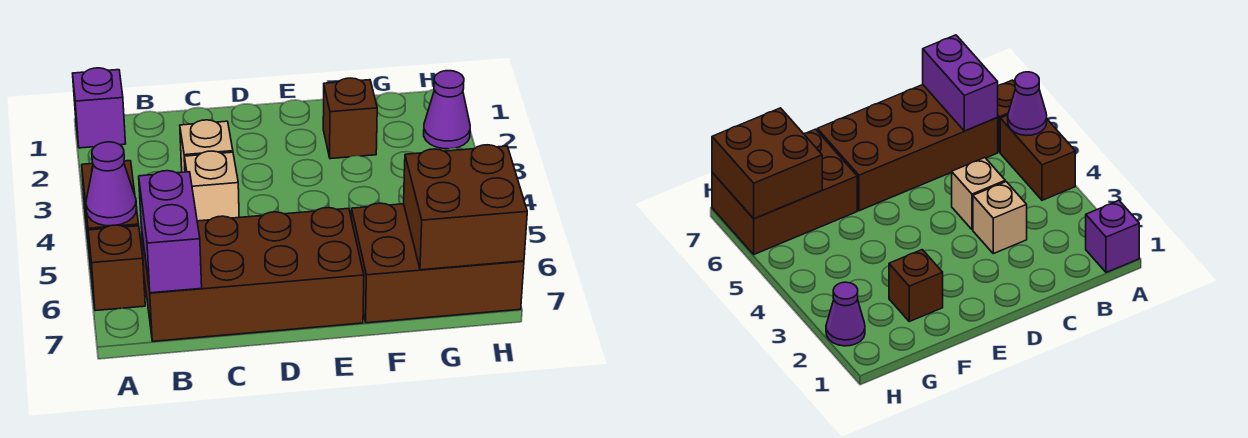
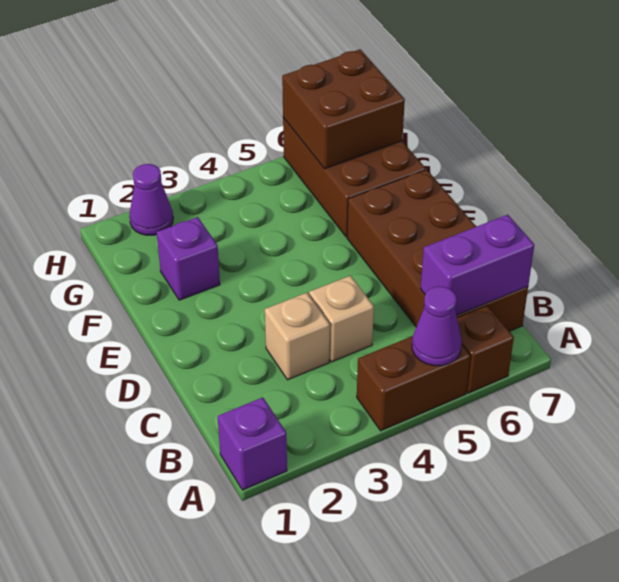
brown brick F2 level 1 -> purple brick F2 level 1

